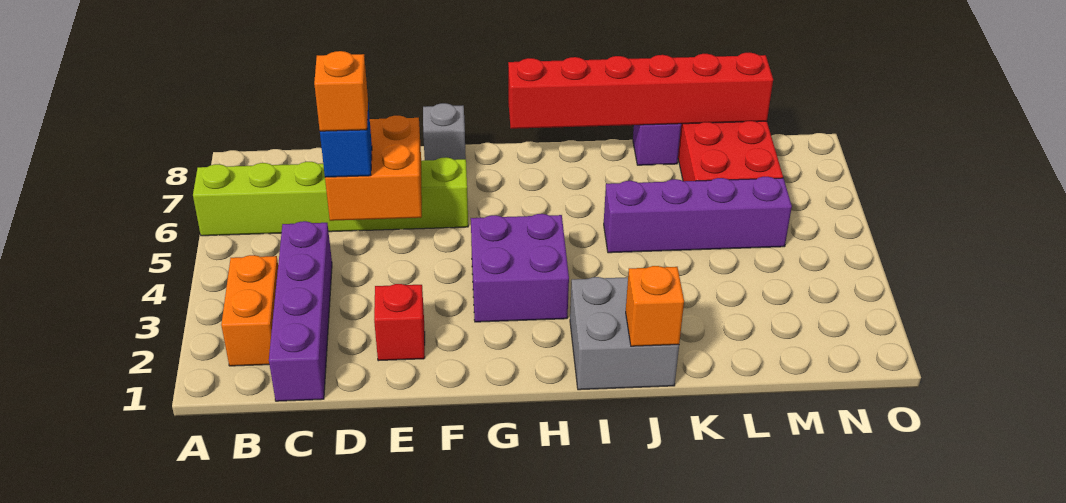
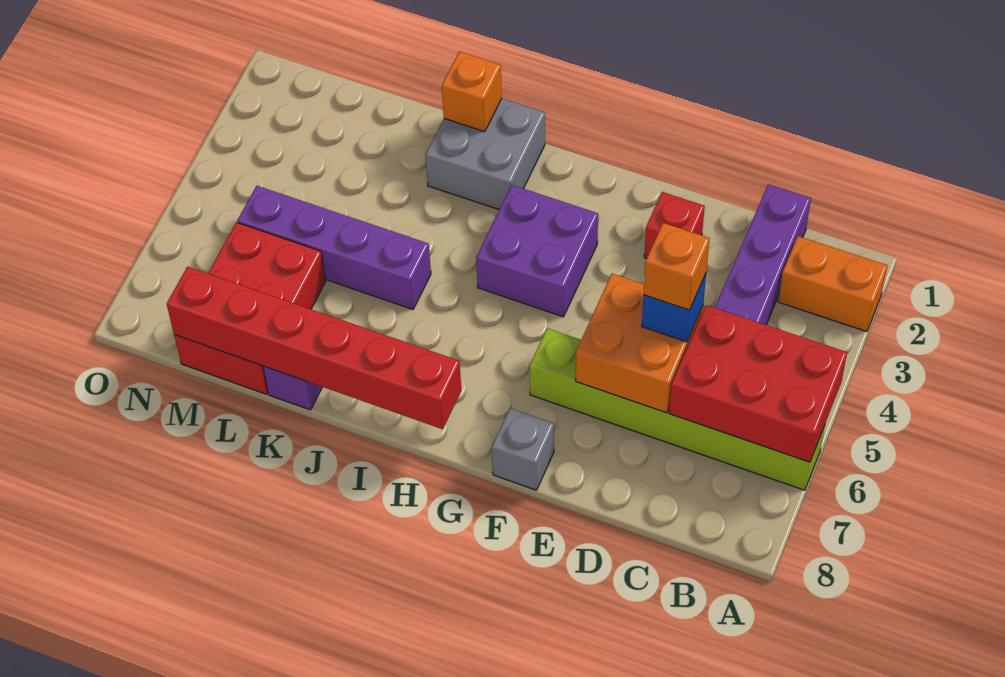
none -> red brick A5:C6 level 2
orange brick B2:B3 level 1 -> orange brick A2:B2 level 1

